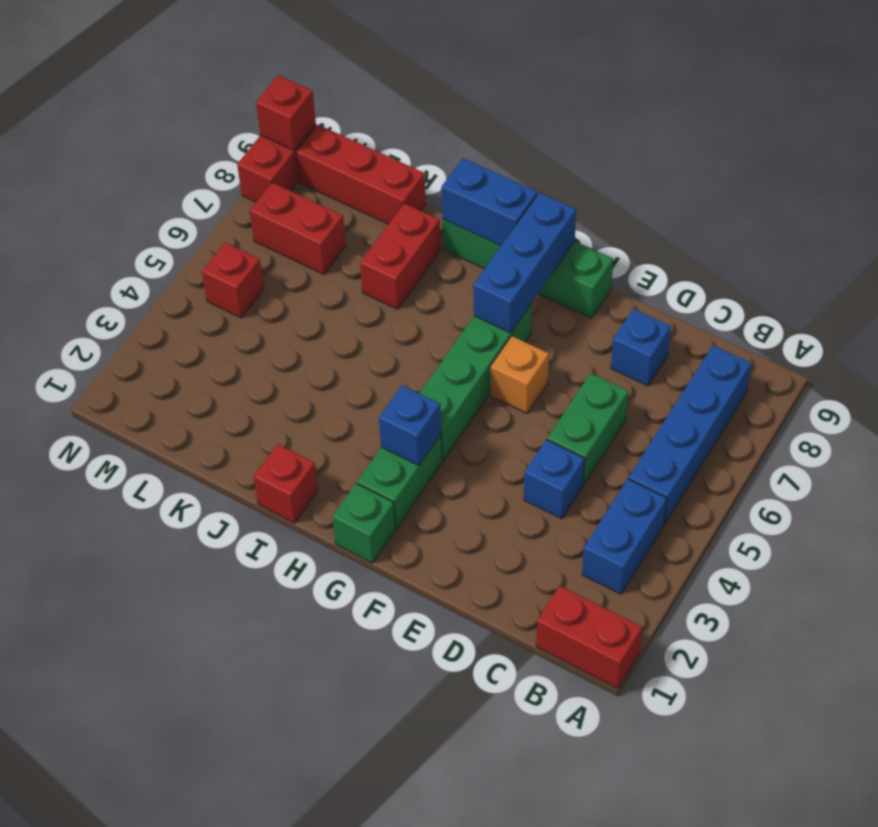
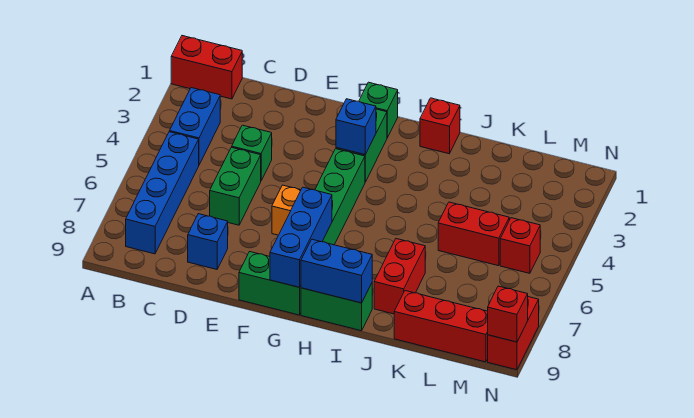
blue brick D4 level 1 -> green brick D4 level 1
red brick L7:M7 level 1 -> red brick K5:L5 level 1

